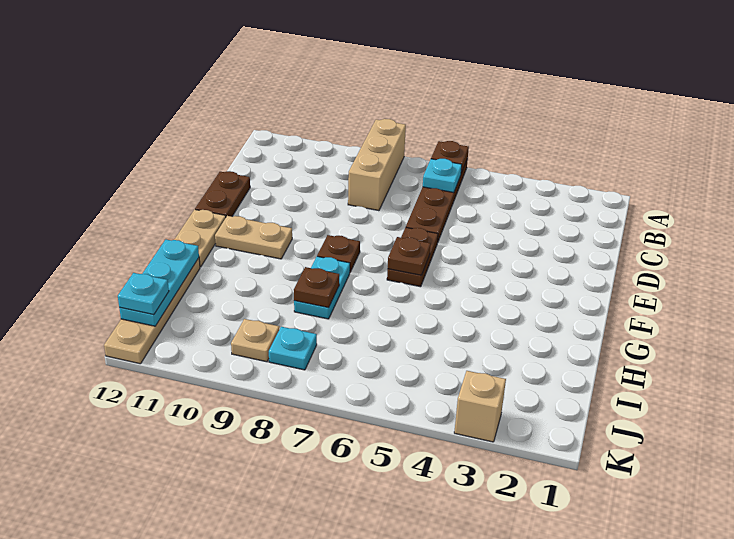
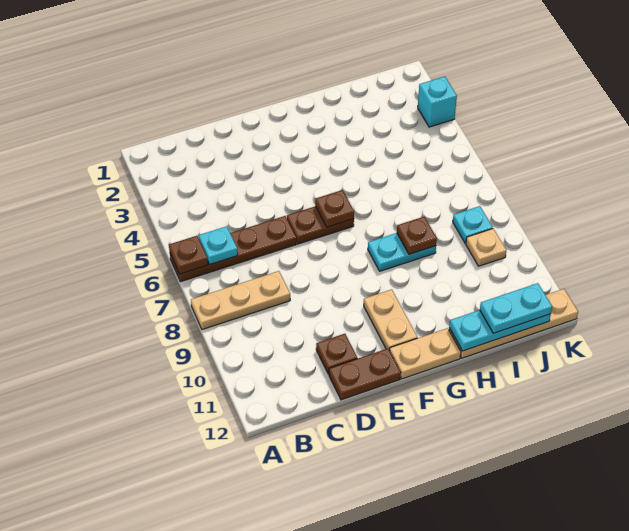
tan brick A8:C8 level 1 -> tan plate A8:C8 level 1
brown plate F8 level 1 -> brown plate D11 level 1
cyan plate J12 level 3 -> cyan plate I12:J12 level 3
tan brick K3 level 1 -> cyan brick K3 level 1

